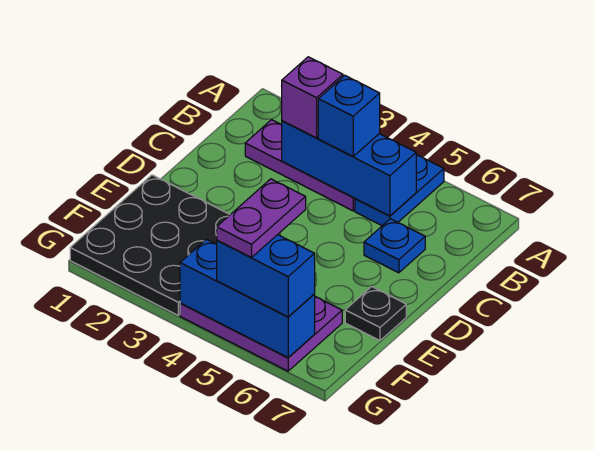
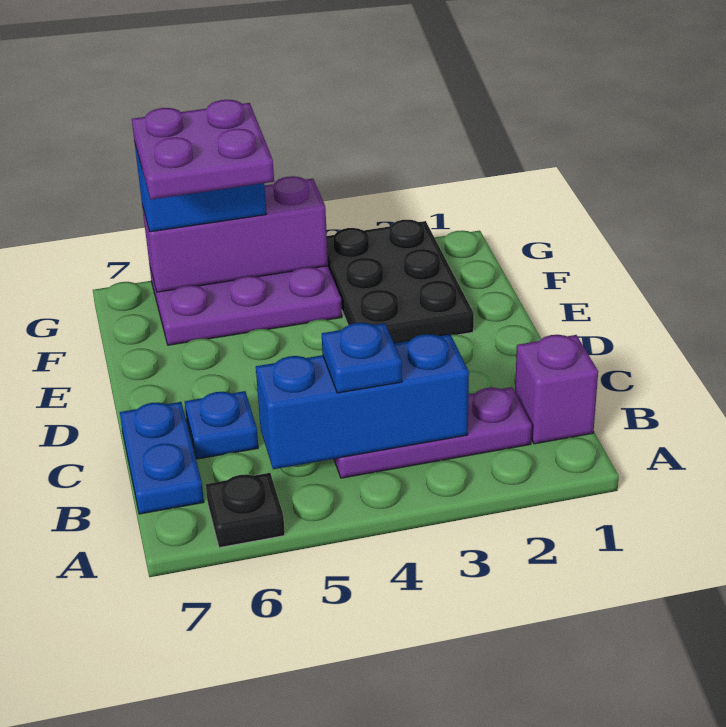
blue plate A5:B5 level 1 -> blue plate B7:C7 level 1
purple brick B3 level 3 -> purple brick B1 level 1
blue brick B4 level 3 -> blue plate B4 level 3
black plate E1:G3 level 1 -> black plate E2:G3 level 1
black plate E7 level 1 -> black plate A6 level 1
purple plate F5:G5 level 4 -> purple plate F5:G6 level 4
blue brick G4:G6 level 2 -> purple brick G4:G6 level 2

